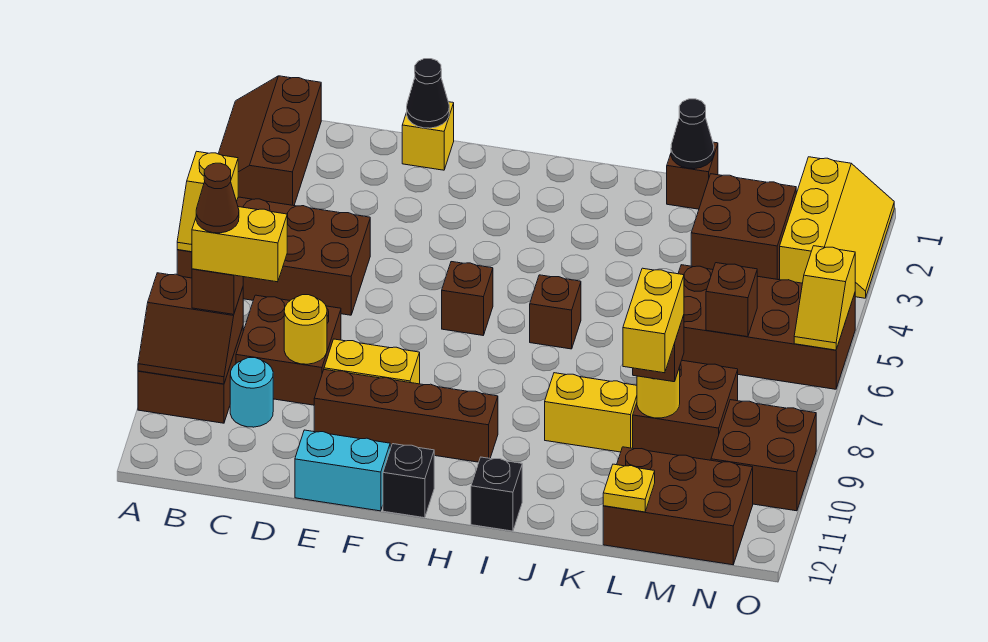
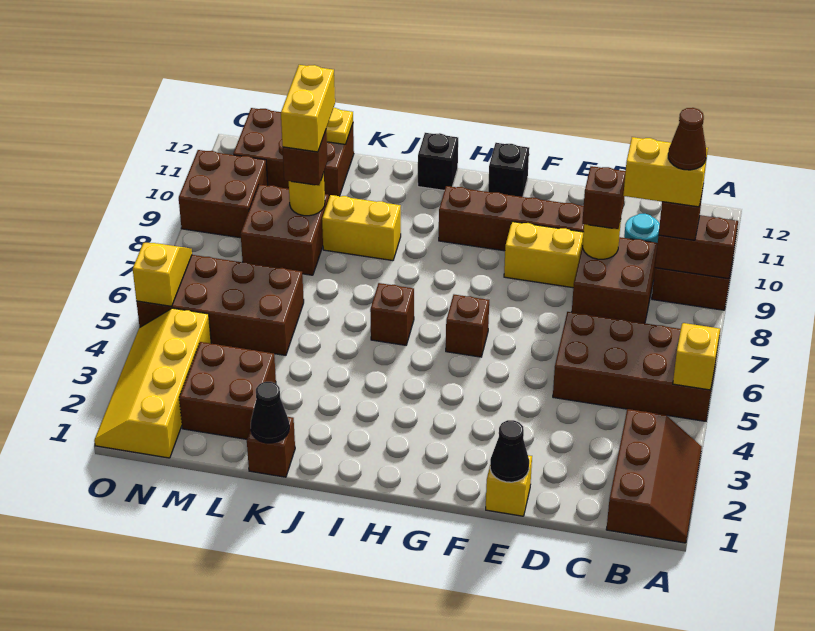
cyan brick E12:F12 level 1 -> none
brown brick M6 level 2 -> brown brick D9 level 3
yellow slope N1:O3 level 1 top N -> yellow slope N1:O4 level 1 top N

